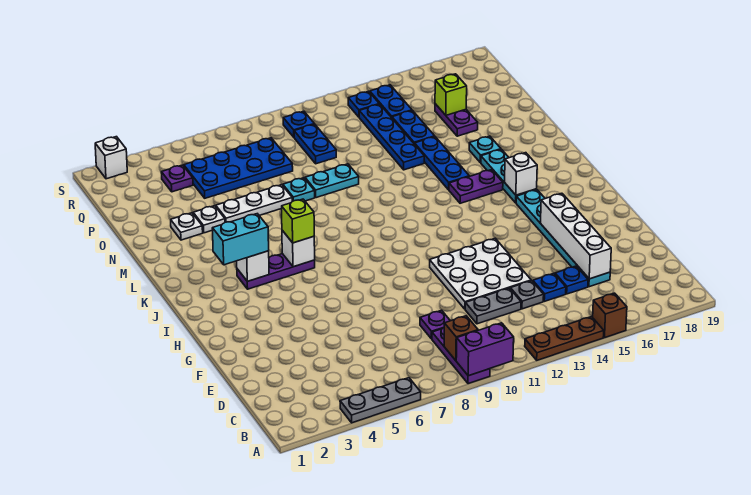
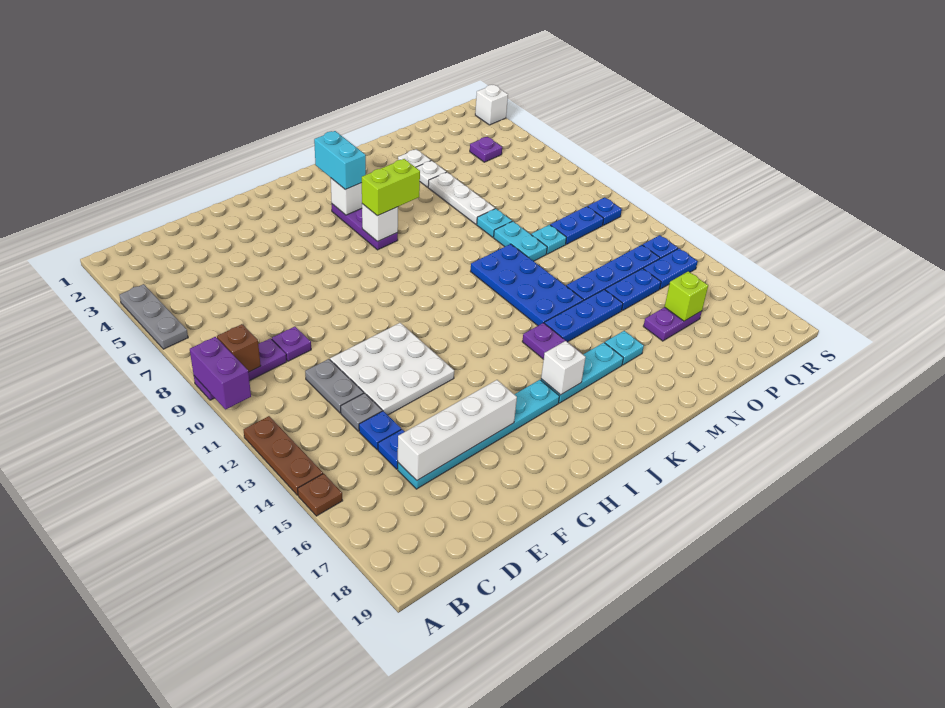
brown brick A15 level 1 -> brown plate A15 level 1
lime brick J6 level 3 -> lime brick J6:K6 level 3
none -> cyan plate O10 level 1
blue plate P5:Q8 level 1 -> blue plate L10:M13 level 1

